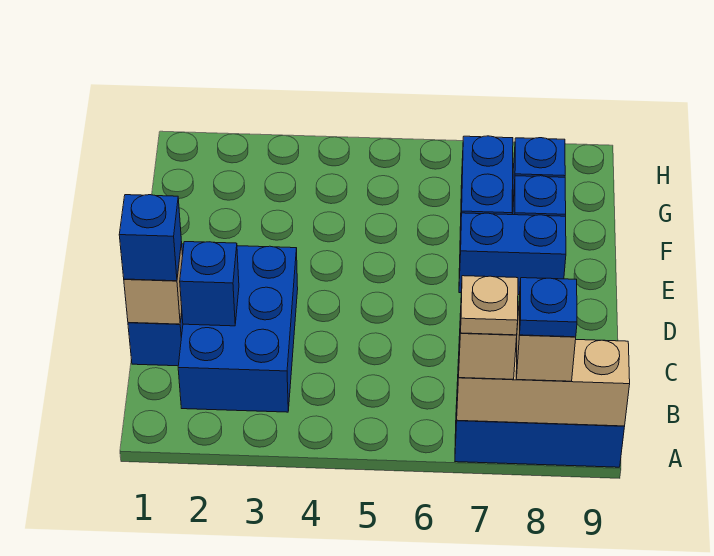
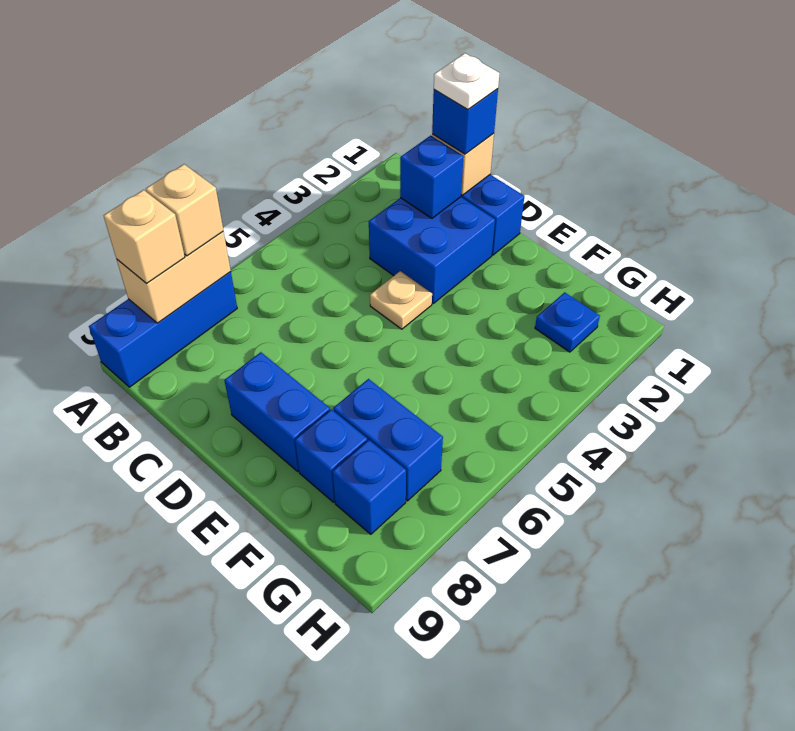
tan brick A7:A9 level 2 -> tan brick A7:A8 level 2
tan plate A7 level 4 -> tan plate D4 level 1
blue plate A8 level 4 -> blue plate G2 level 1
blue brick B2:D3 level 1 -> blue brick C2:D3 level 1
none -> white plate C1 level 4
blue brick E7:E8 level 1 -> blue brick D8:E8 level 1

